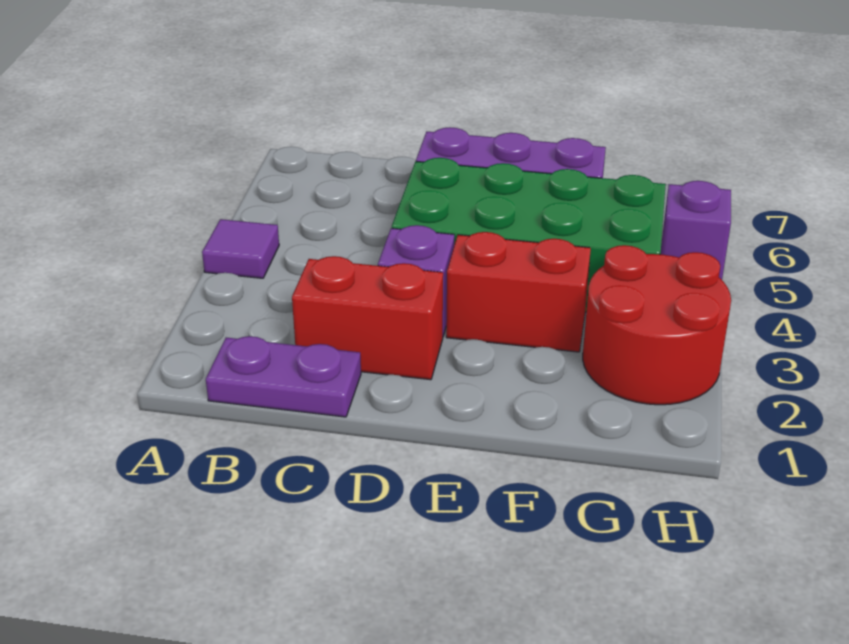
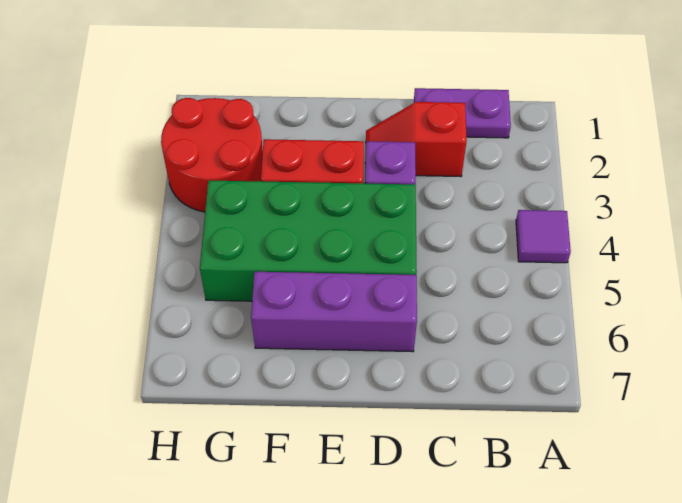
red brick C2:D2 level 1 -> red slope C2:D2 level 1 top C
purple brick H5 level 1 -> none

